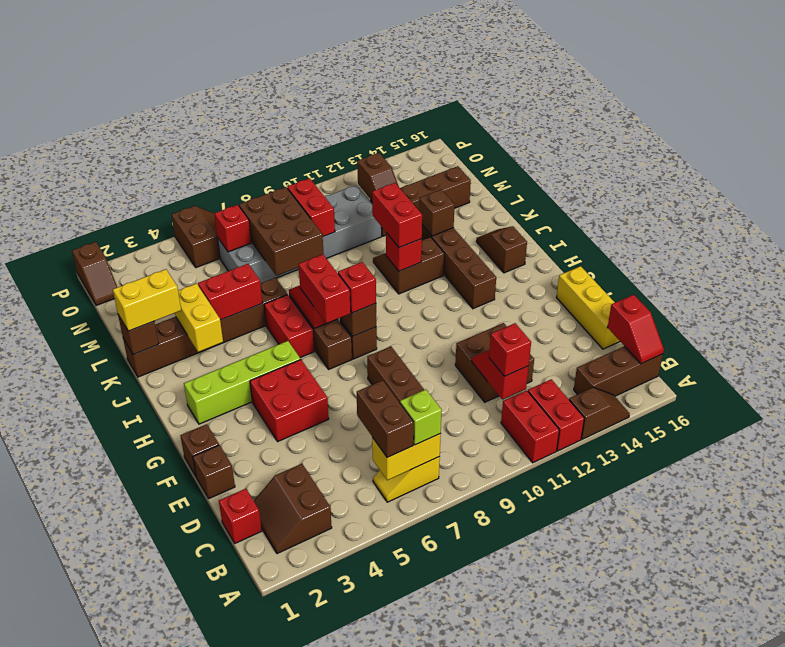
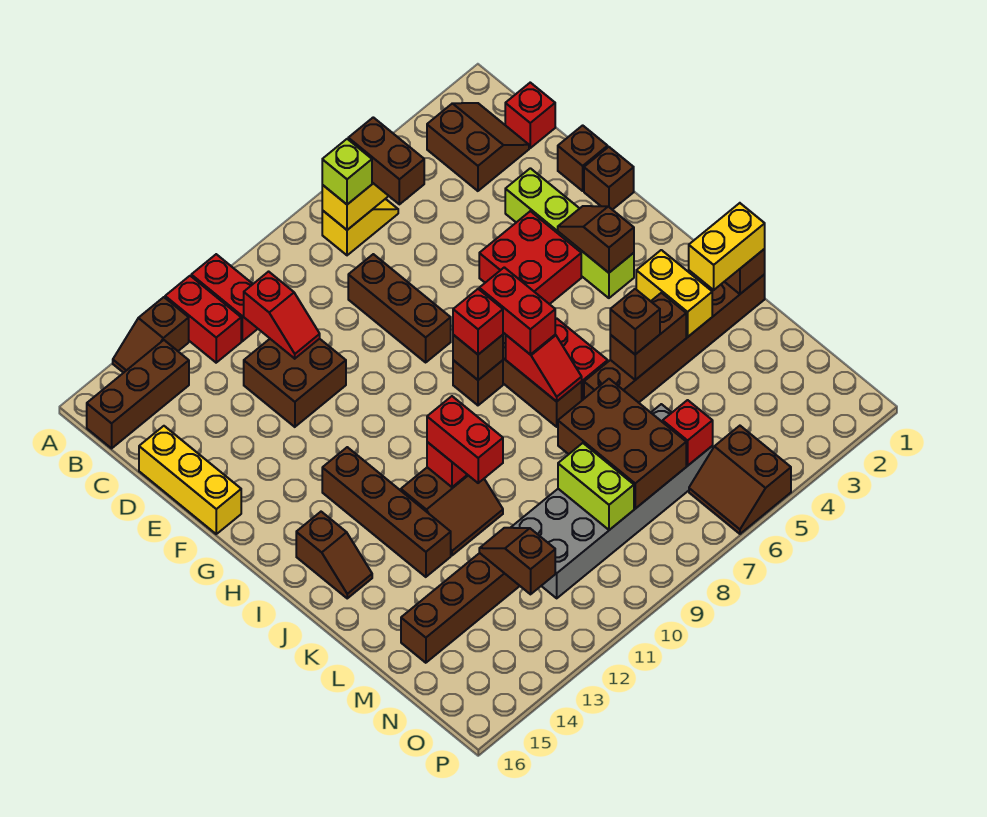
red slope B16:C16 level 2 top C -> none
red brick C11 level 3 -> none
lime brick H2:H5 level 1 -> lime brick E3:H3 level 1
red brick K4:K5 level 2 -> brown brick K4:K5 level 2
brown brick K13 level 2 -> brown brick K5 level 3
red brick M9:N9 level 2 -> lime brick M9:N9 level 2
brown slope O1:P1 level 1 top P -> brown slope G3:H3 level 2 top H

